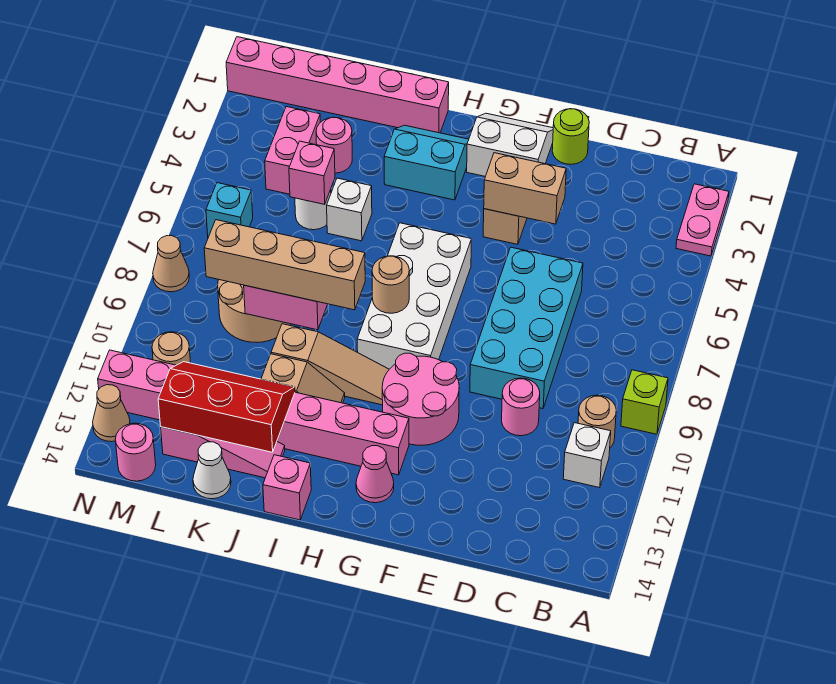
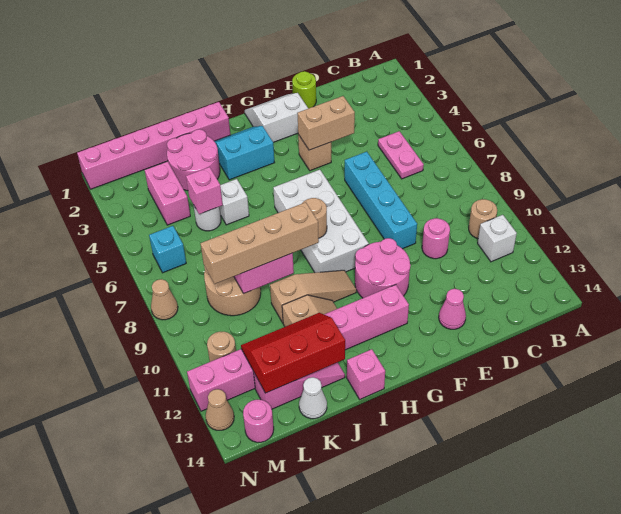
pink plate A2:A3 level 1 -> pink plate C5:C6 level 1
lime brick A9 level 1 -> none
cyan brick D6:E9 level 1 -> cyan brick E6:E9 level 1
pink cone G13 level 1 -> pink cone E13 level 1
pink round brick K3 level 1 -> pink round brick J2:K3 level 1

